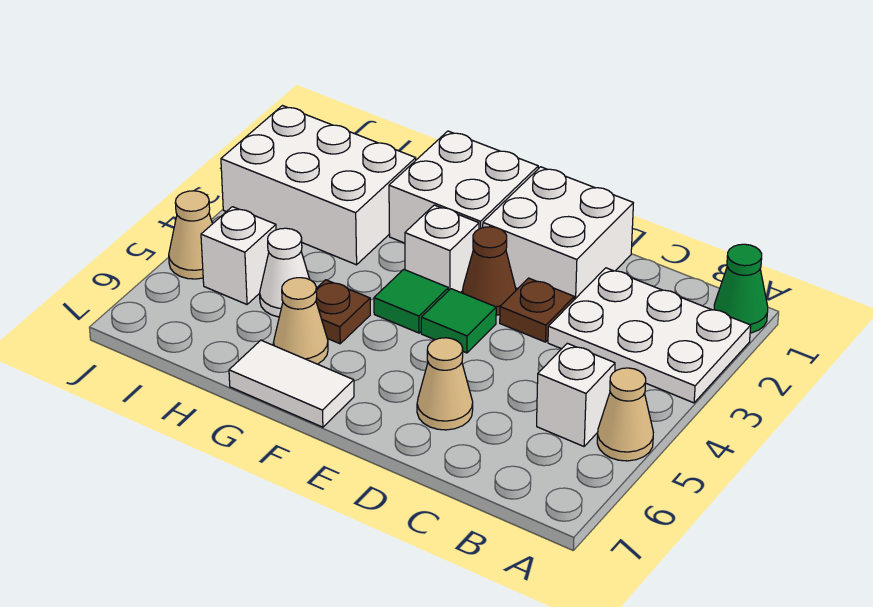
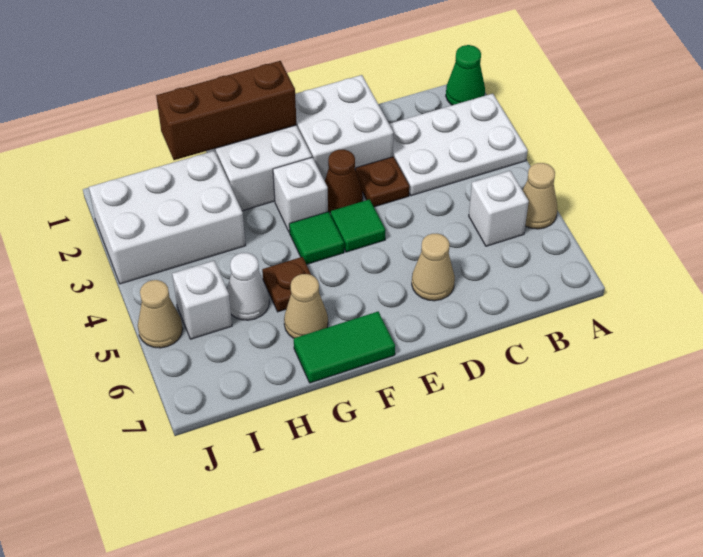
none -> brown brick F1:H1 level 2
white tile F7:G7 level 1 -> green tile F7:G7 level 1

